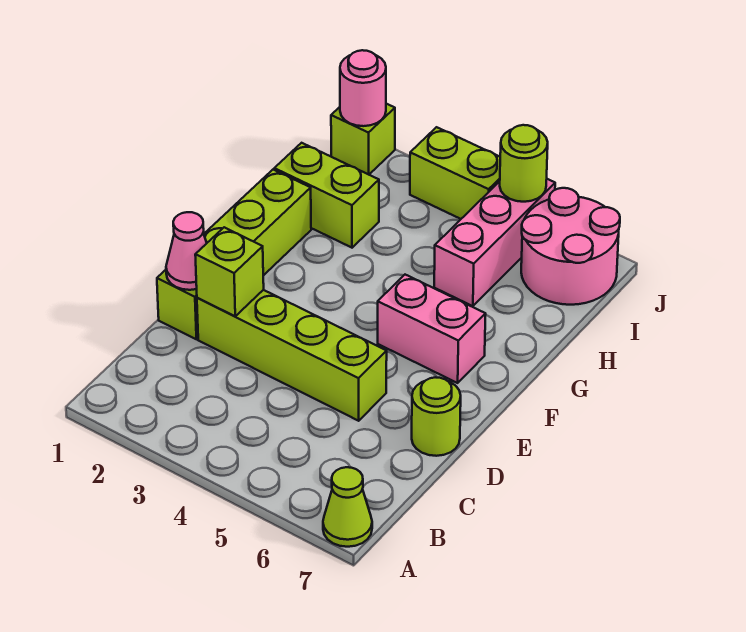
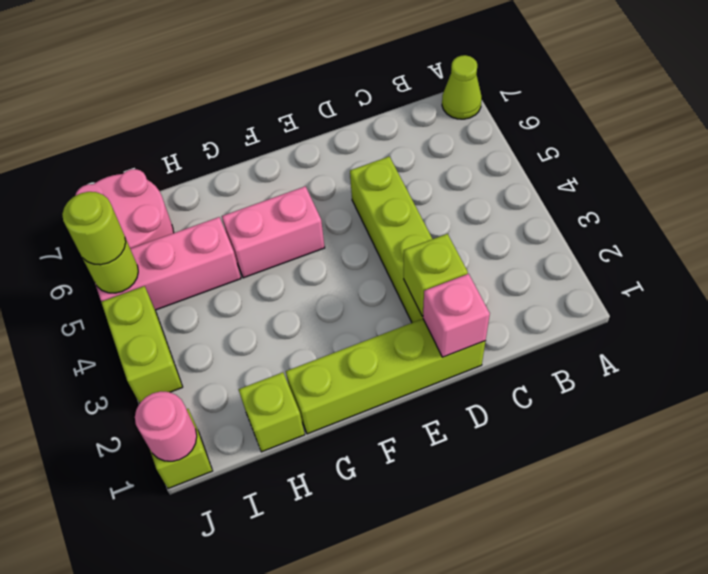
pink cone D1 level 2 -> pink brick D1 level 2
lime round brick D7 level 1 -> lime round brick J5 level 3
pink brick F5:F6 level 1 -> pink brick F5:G5 level 1
lime brick H1:H2 level 1 -> lime brick H1 level 1

